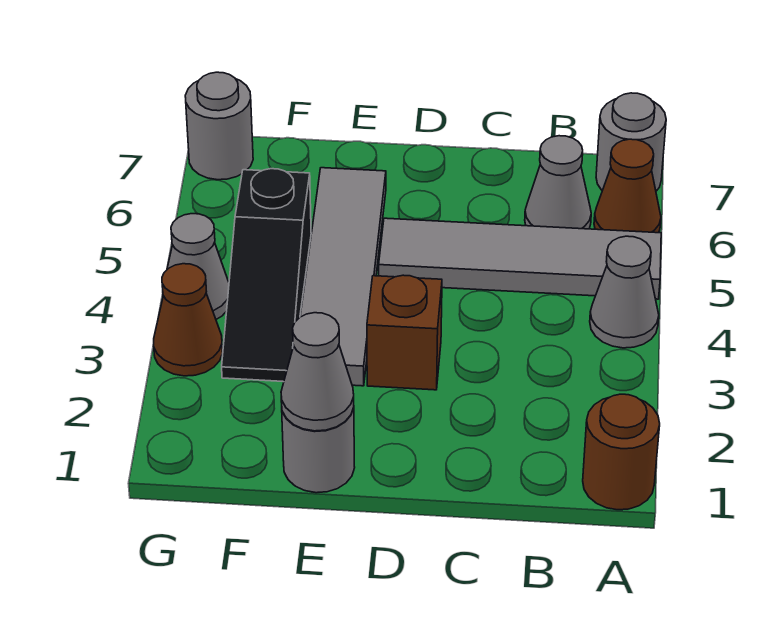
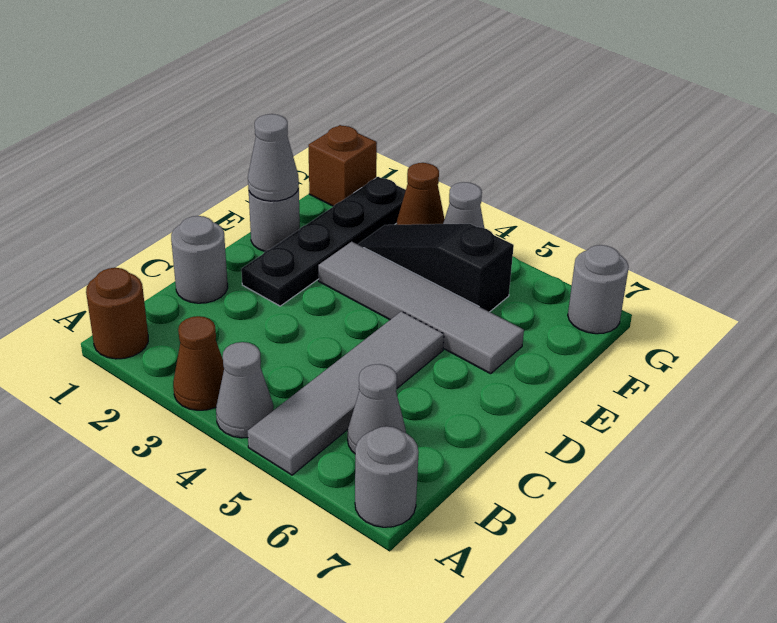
brown cone A6 level 1 -> brown cone A3 level 1
none -> grey round brick C1 level 1
none -> black plate D2:G2 level 1
brown brick D3 level 1 -> brown brick G1 level 1

